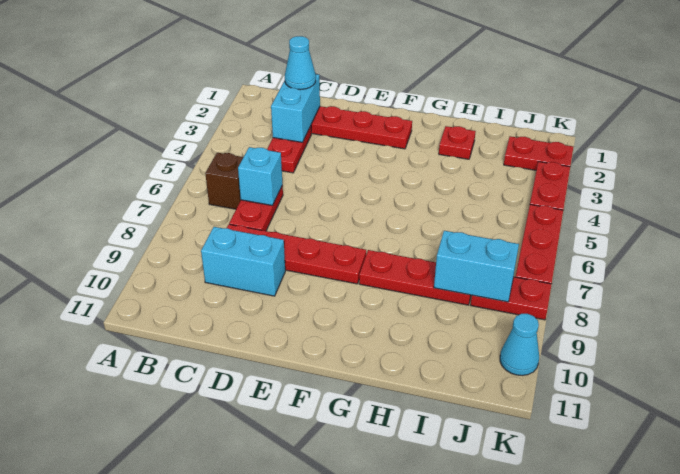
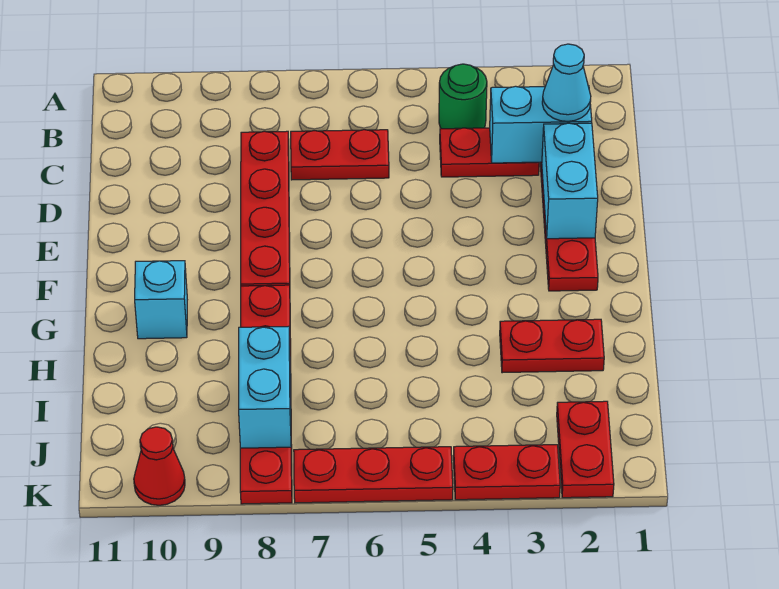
none -> green round brick B4 level 1
brown brick B6 level 1 -> none
cyan brick C6 level 2 -> cyan brick G10 level 1
cyan brick C9:D9 level 1 -> cyan brick D2:E2 level 2
red plate H2 level 1 -> red plate H2:H3 level 1
cyan cone K10 level 1 -> red cone K10 level 1

